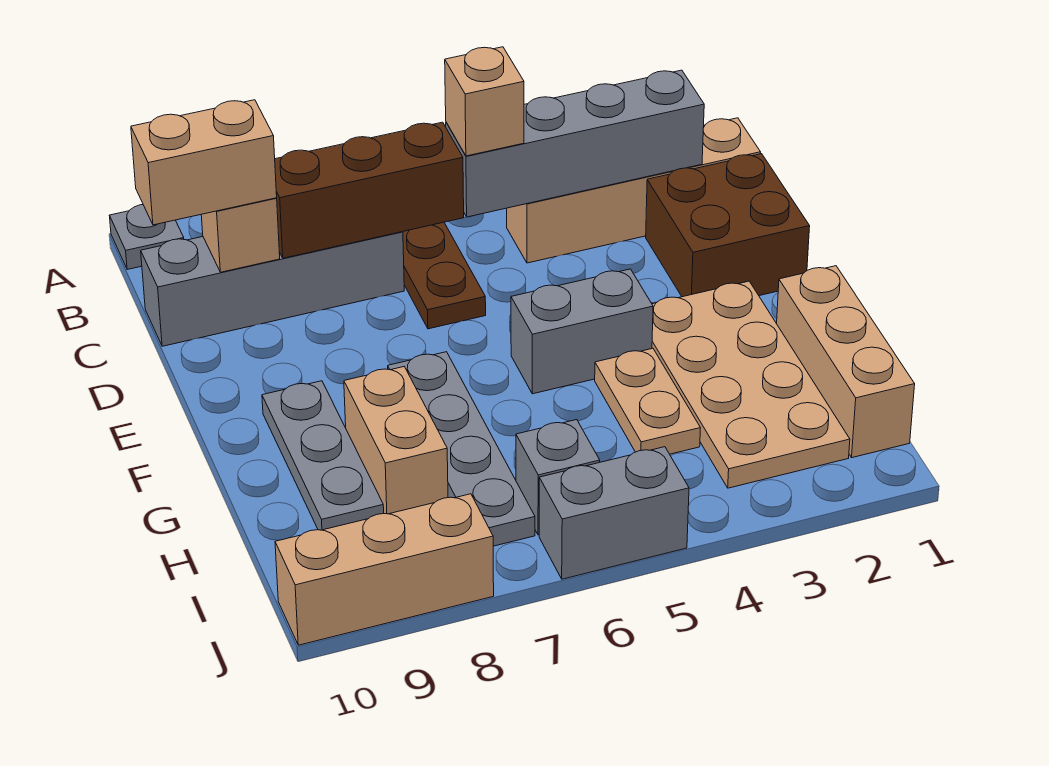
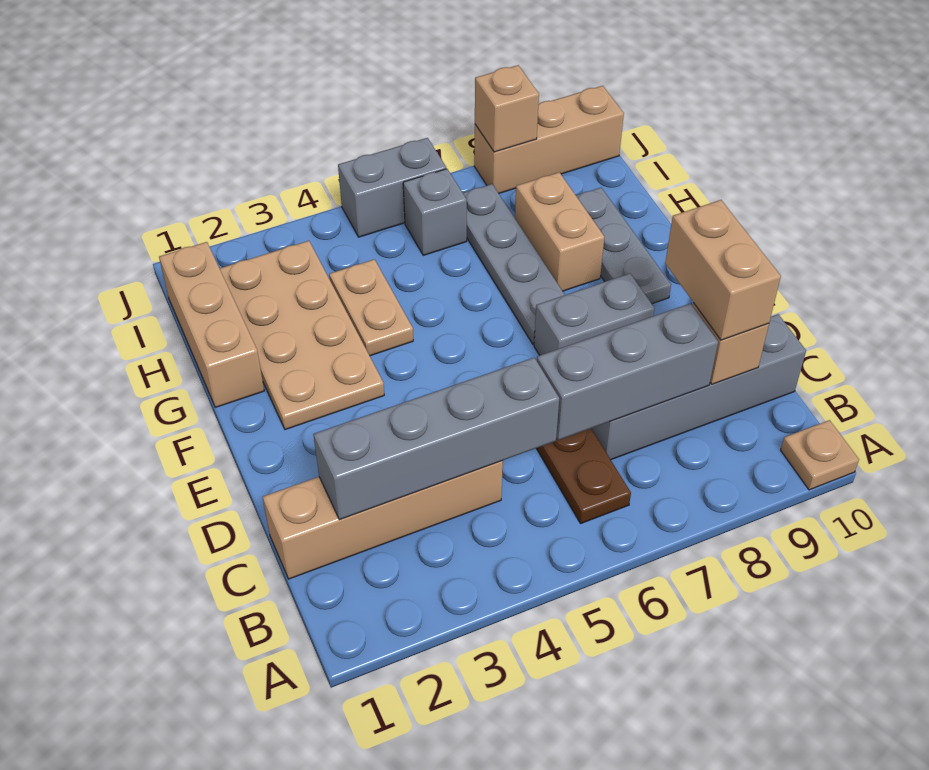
grey plate A10 level 1 -> tan plate A10 level 1
tan brick C5 level 3 -> tan brick J8 level 2
brown brick C6:C8 level 2 -> grey brick C6:C8 level 2
tan brick C9:C10 level 3 -> tan brick C9:D9 level 3
brown brick D1:E2 level 1 -> none
grey brick F4:F5 level 1 -> grey brick E7:E8 level 1

